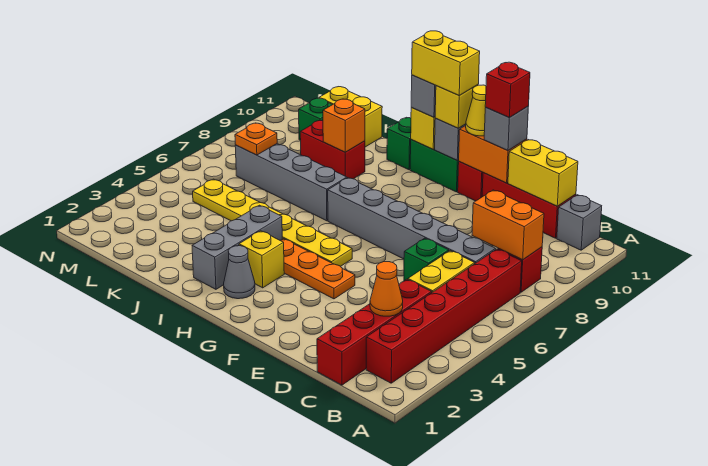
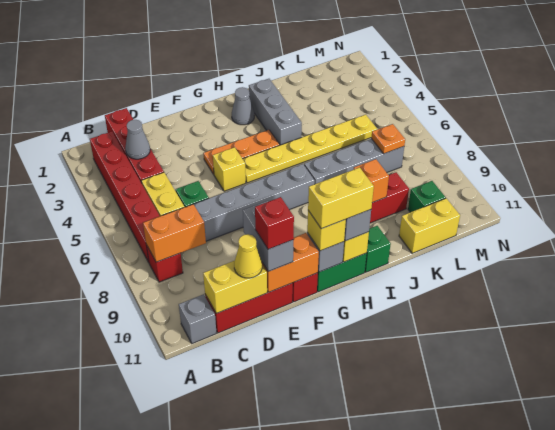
orange cone C3 level 2 -> grey cone C3 level 2
grey brick E11 level 3 -> grey brick E10:E11 level 3
yellow cone F11 level 3 -> yellow cone D11 level 3
yellow brick H3 level 1 -> yellow brick F5 level 1

